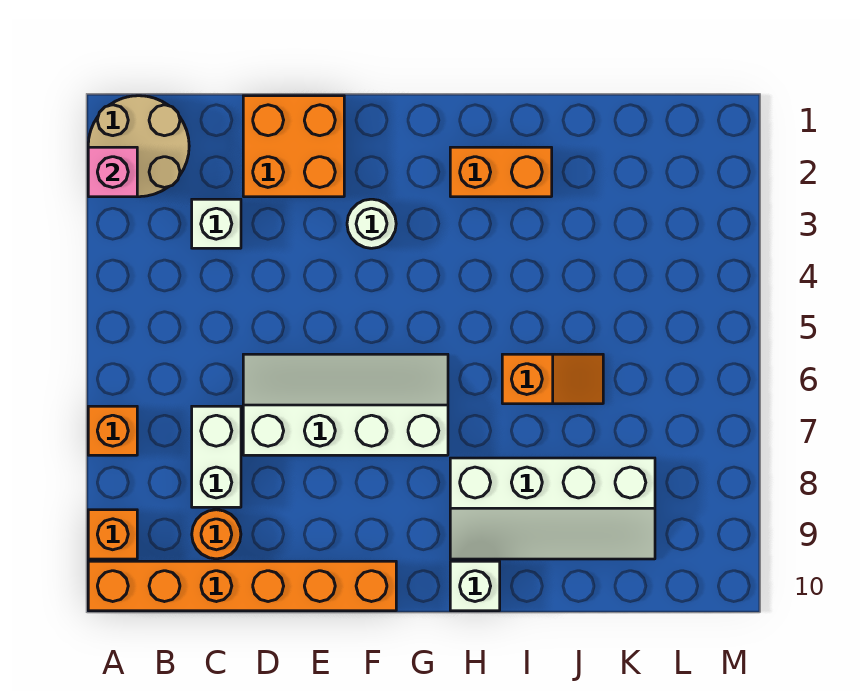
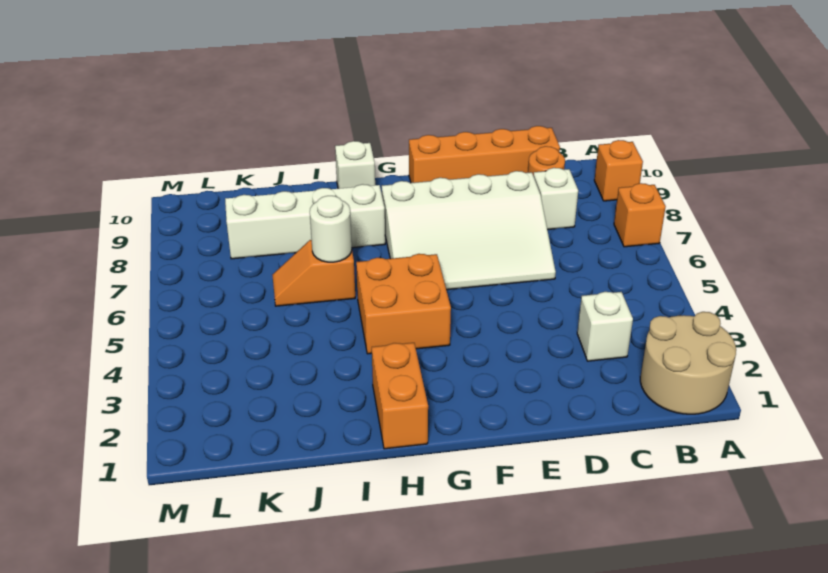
pink brick A2 level 2 -> none
orange brick A10:F10 level 1 -> orange brick C10:F10 level 1
white brick C7:C8 level 1 -> white brick C8 level 1
orange brick D1:E2 level 1 -> orange brick G4:H5 level 1
white slope D6:G7 level 1 top 7 -> white slope D6:G8 level 1 top 8
white round brick F3 level 1 -> white round brick I6 level 2
orange brick H2:I2 level 1 -> orange brick H1:H2 level 1

